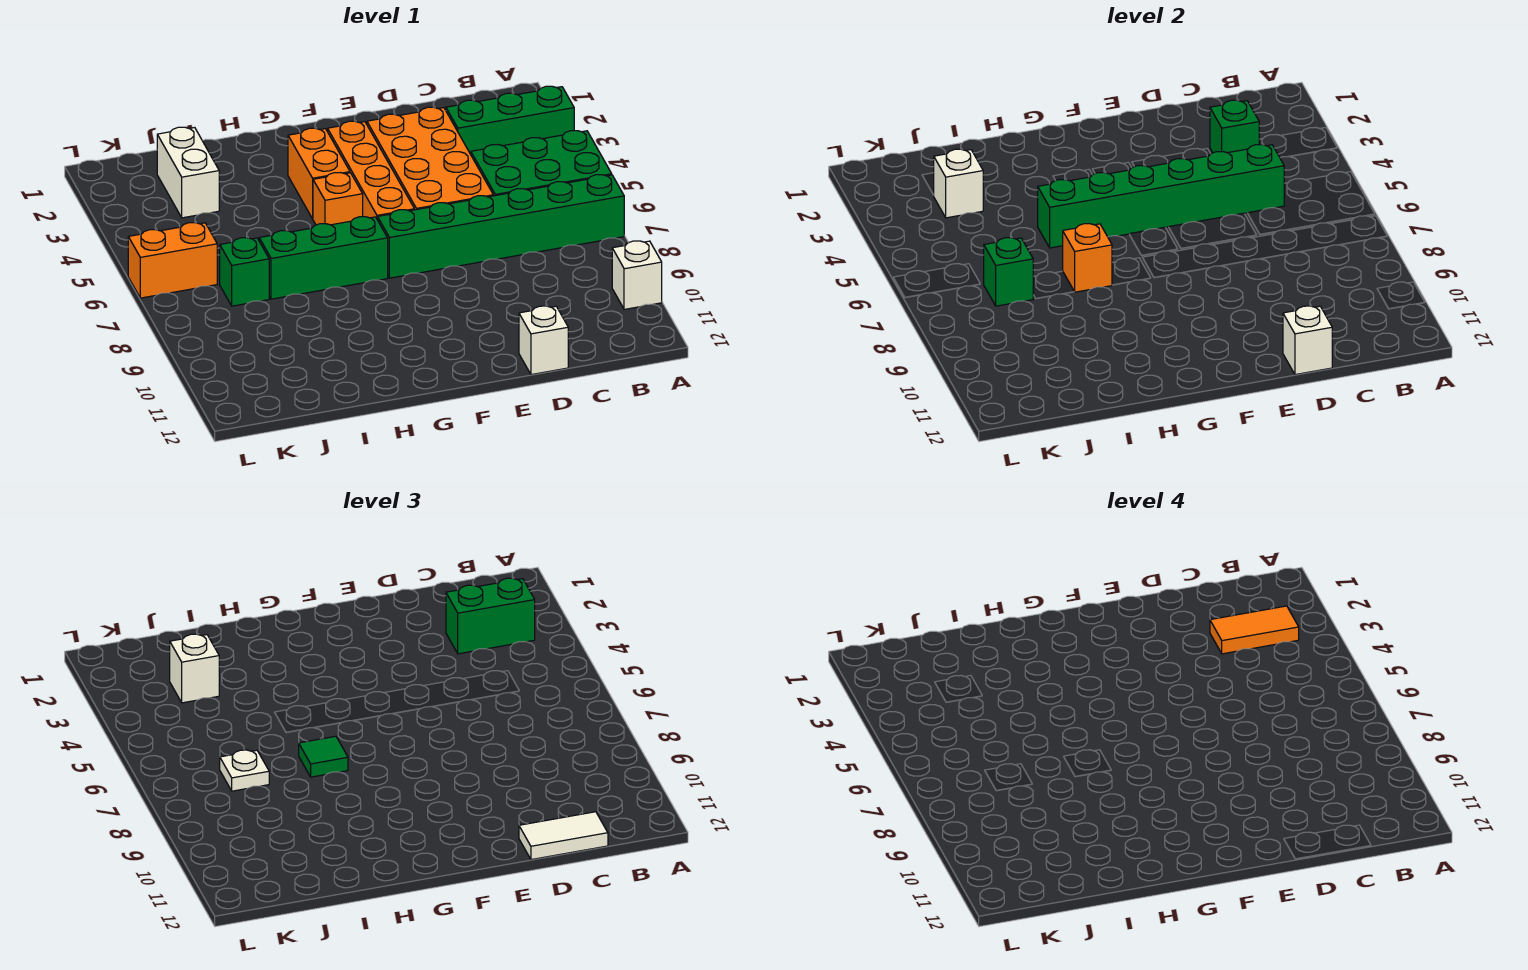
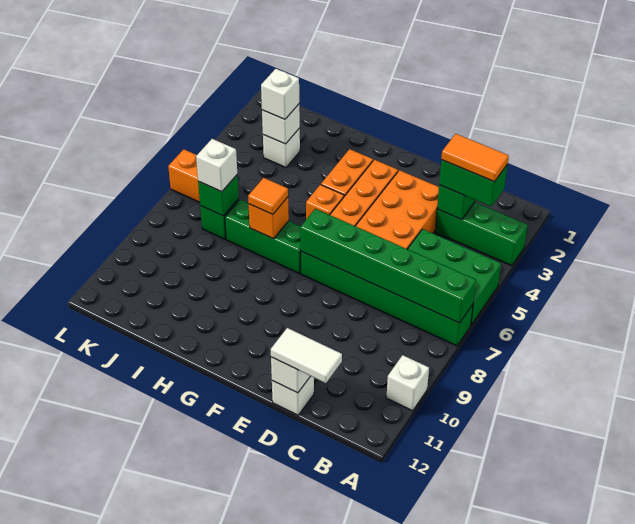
green brick C5:H5 level 2 -> green brick A7:F7 level 2
green tile H7 level 3 -> orange tile H7 level 3
white brick J2:J3 level 1 -> white brick J3 level 1
white plate J7 level 3 -> white brick J7 level 3

